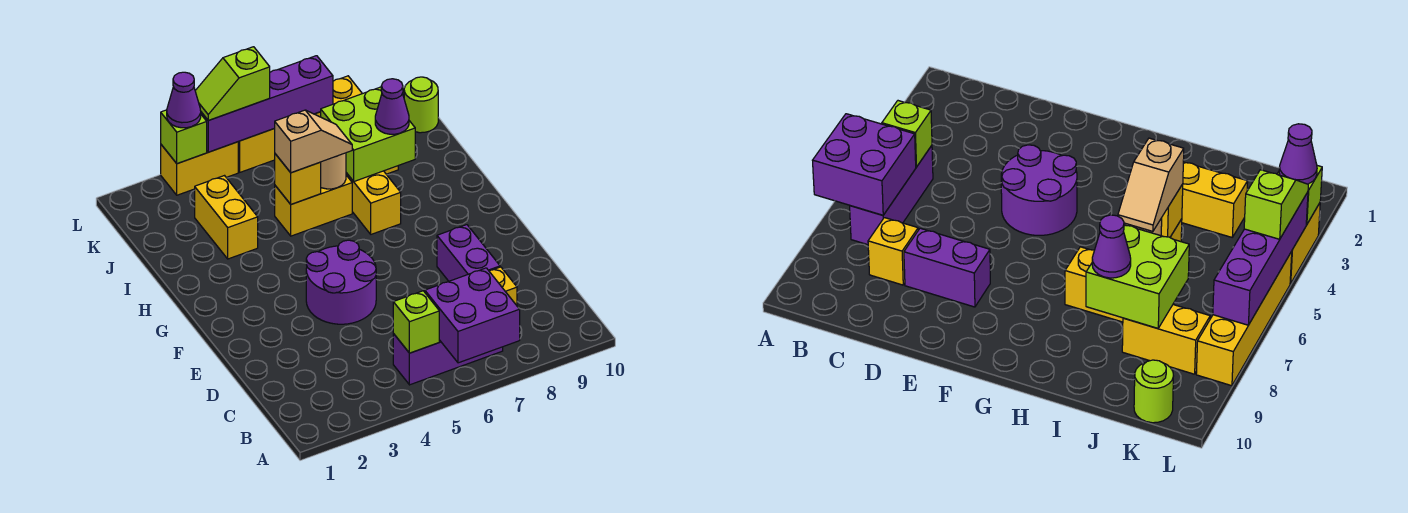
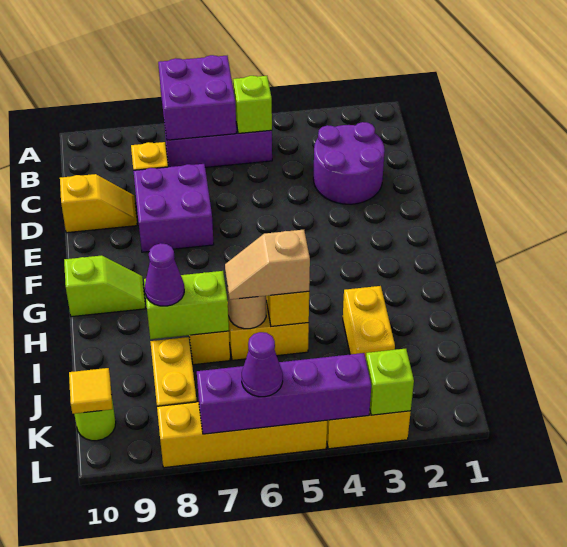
purple brick D8:E8 level 1 -> purple brick D7:E8 level 1
none -> yellow slope D9:D10 level 1 top 10
purple round brick E4:F5 level 1 -> purple round brick C2:D3 level 1
lime brick I7:J8 level 2 -> lime brick I7:I8 level 2
none -> yellow tile K10 level 2
purple cone L3 level 3 -> purple cone L6 level 3
lime slope L4:L5 level 3 top 5 -> lime slope G9:G10 level 1 top 10

